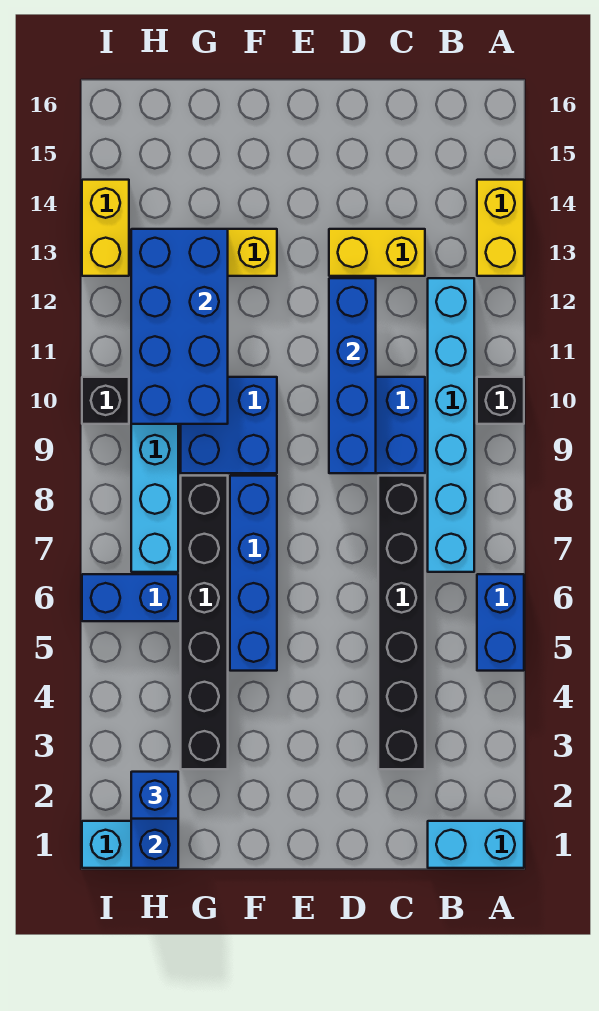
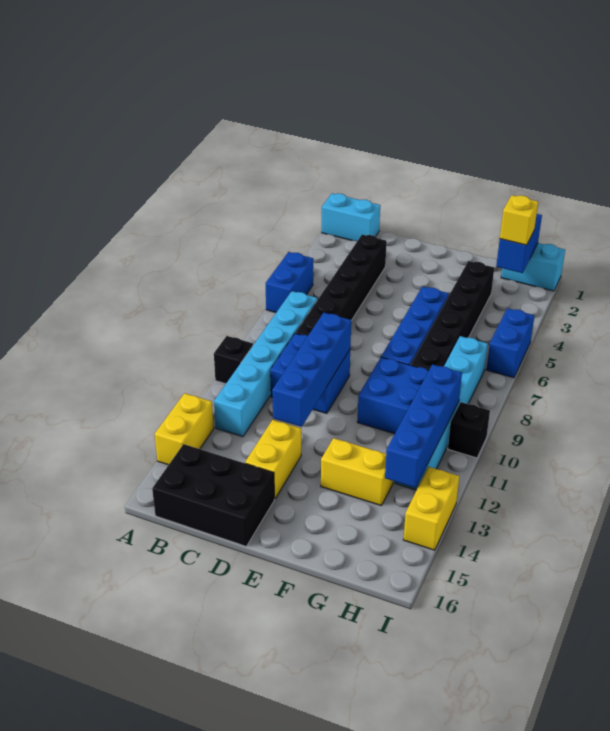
none -> black brick B15:D16 level 1
yellow brick C13:D13 level 1 -> yellow brick D13:D14 level 1
blue brick G10:H13 level 2 -> blue brick H10:H13 level 2
blue brick H2 level 3 -> yellow brick H2 level 3
blue brick H6:I6 level 1 -> blue brick I5:I6 level 1

